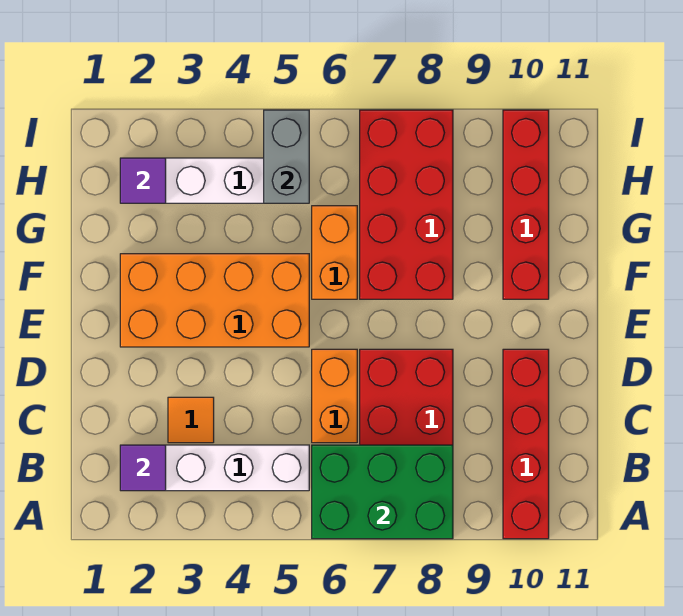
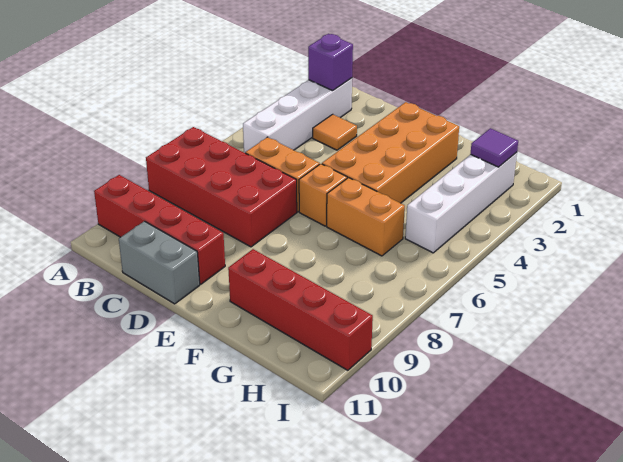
green brick A6:B8 level 2 -> none
purple tile B2 level 2 -> purple brick B2 level 2
none -> orange brick E6 level 1
red brick F7:I8 level 1 -> none
grey brick H5:I5 level 2 -> grey brick C11:D11 level 1

